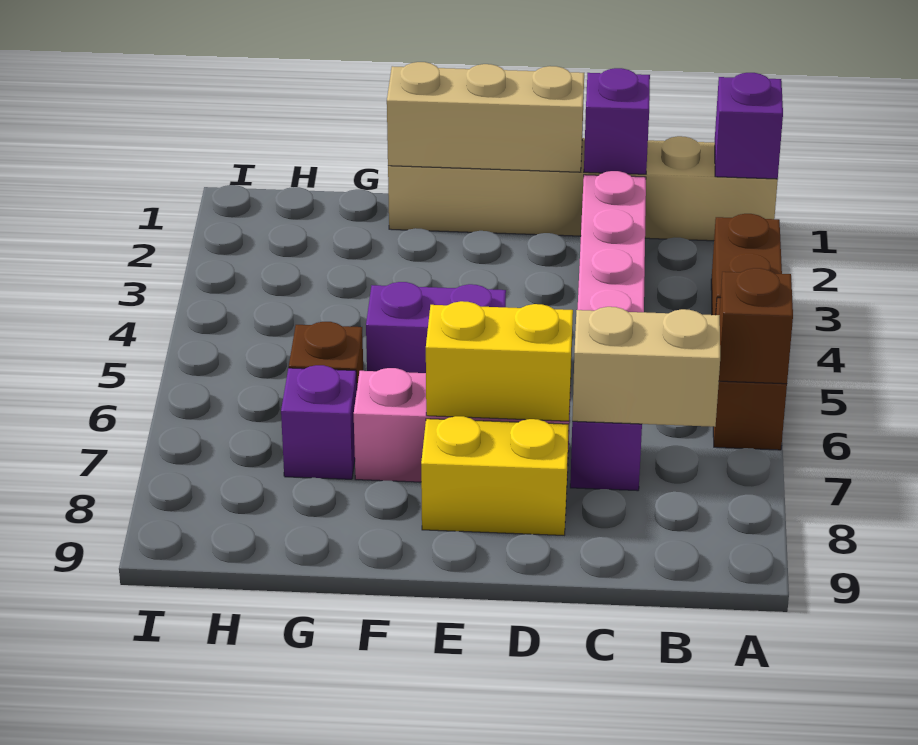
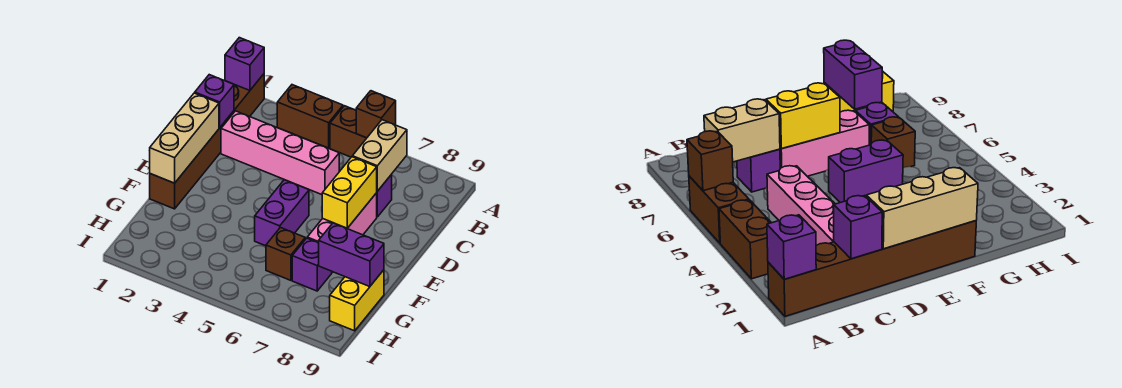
tan brick A1:F1 level 1 -> brown brick A1:F1 level 1
yellow brick D8:E8 level 1 -> yellow brick G9:H9 level 1
none -> purple brick G8:G9 level 2

